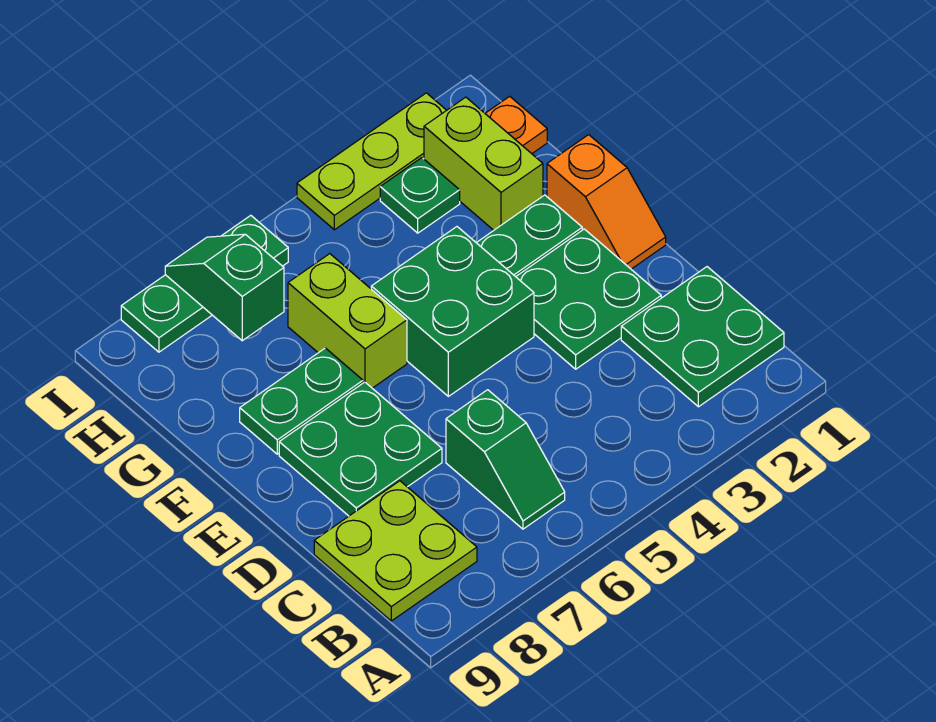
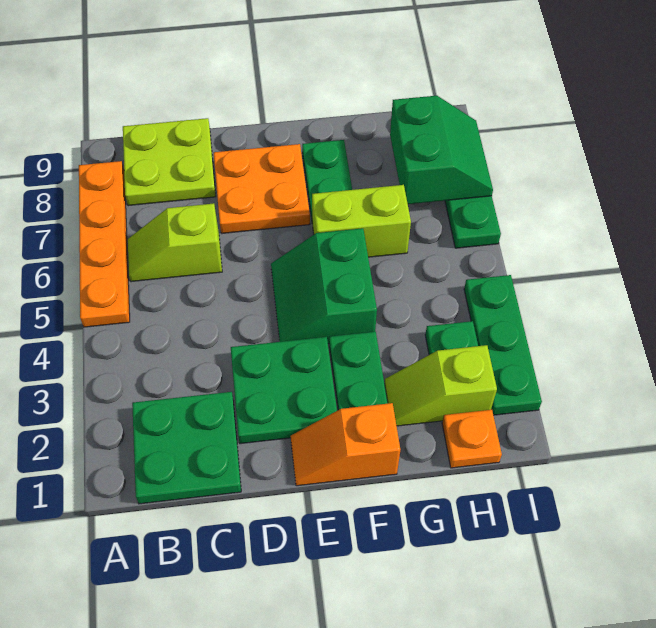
none -> orange plate A5:A8 level 1
green slope B6:C6 level 1 top C -> lime slope B6:C6 level 1 top C
green plate D7:E8 level 1 -> orange plate D7:E8 level 1
green brick E4:F5 level 1 -> green slope E4:F5 level 1 top F
lime brick G2:H2 level 1 -> lime slope G2:H2 level 1 top H
green slope H7:I7 level 2 top H -> green slope H7:I8 level 2 top H
lime plate I2:I4 level 1 -> green plate I2:I4 level 1

